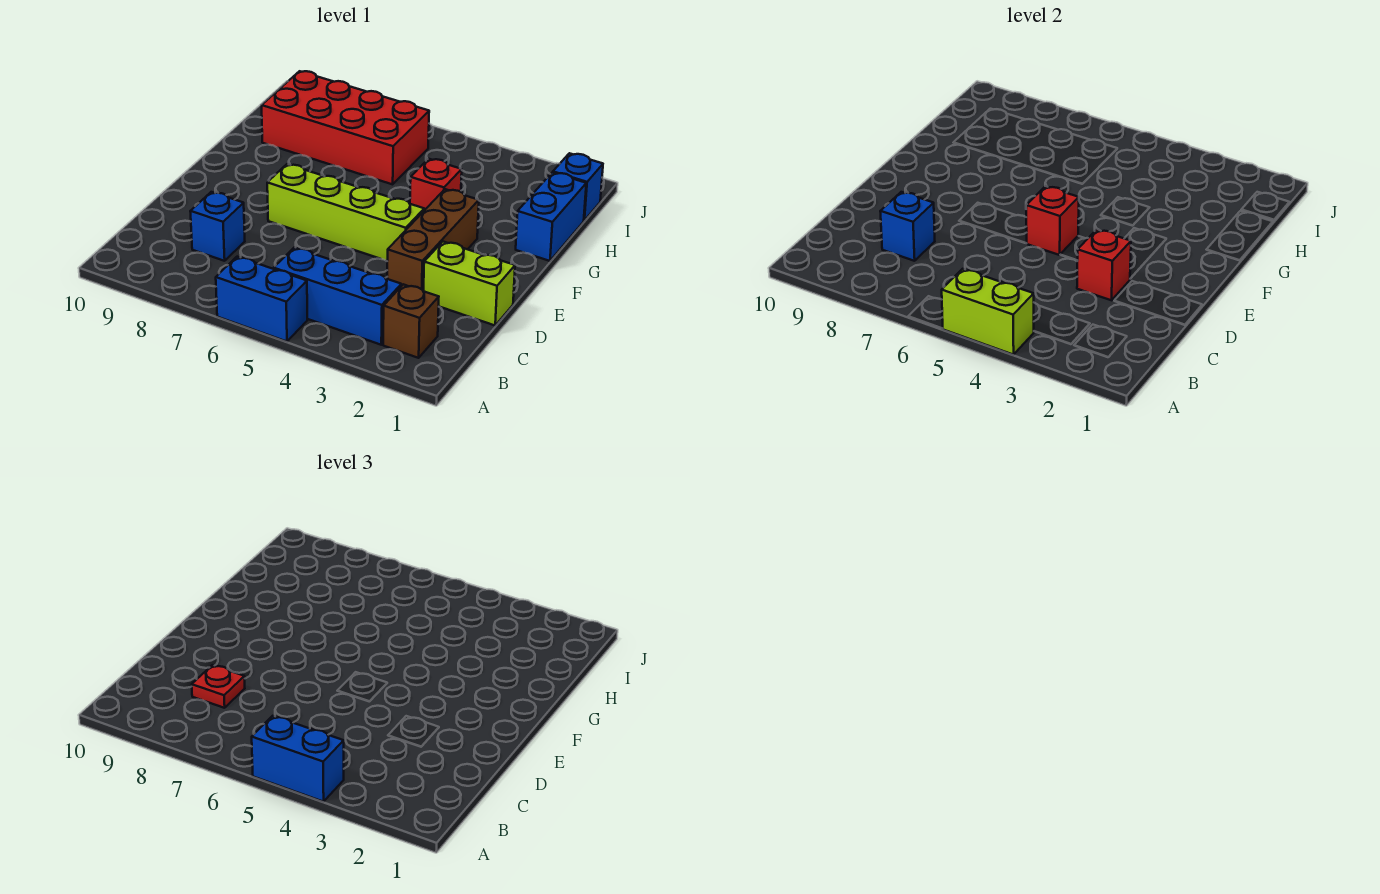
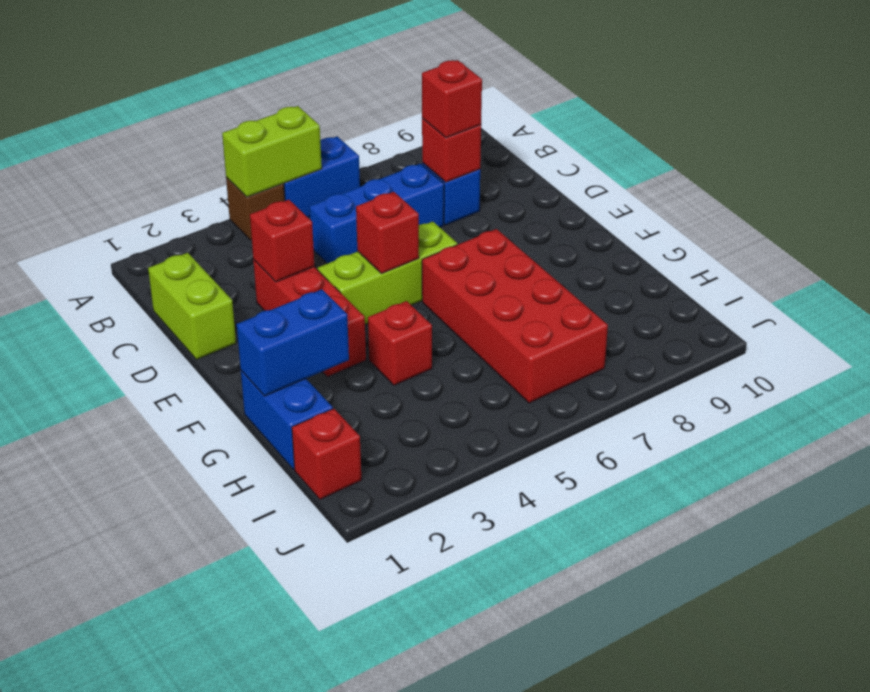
blue brick A4:A5 level 3 -> blue brick G1:G2 level 2
brown brick B2 level 1 -> brown brick A4 level 1
blue brick B3:B5 level 1 -> blue brick C5:C7 level 1
blue brick C8 level 2 -> red brick C8 level 2
red plate C8 level 3 -> red brick C8 level 3
lime brick D1:D2 level 1 -> lime brick C1:D1 level 1
brown brick D3:F3 level 1 -> red brick D3:F3 level 1
lime brick E4:E7 level 1 -> lime brick E4:E6 level 1
red brick H6:I9 level 1 -> red brick F6:I7 level 1
blue brick I1 level 1 -> red brick I1 level 1

